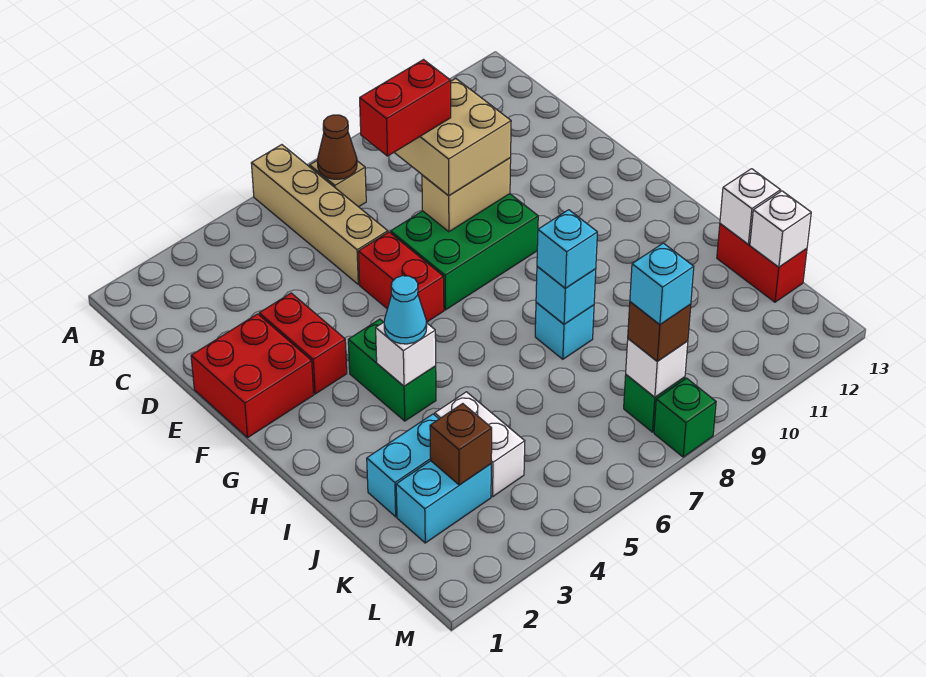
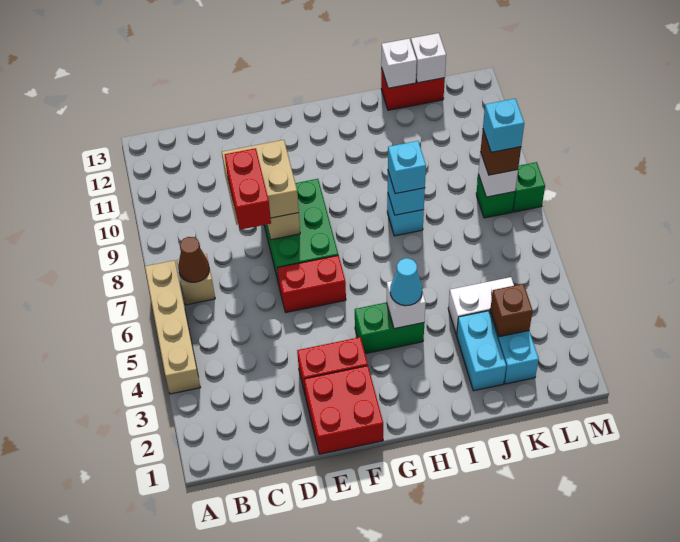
tan brick A6:D6 level 1 -> tan brick A4:A7 level 1

